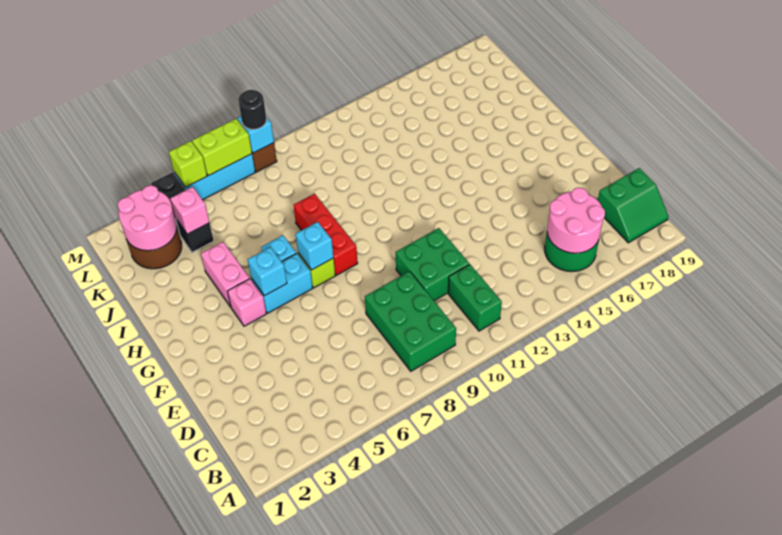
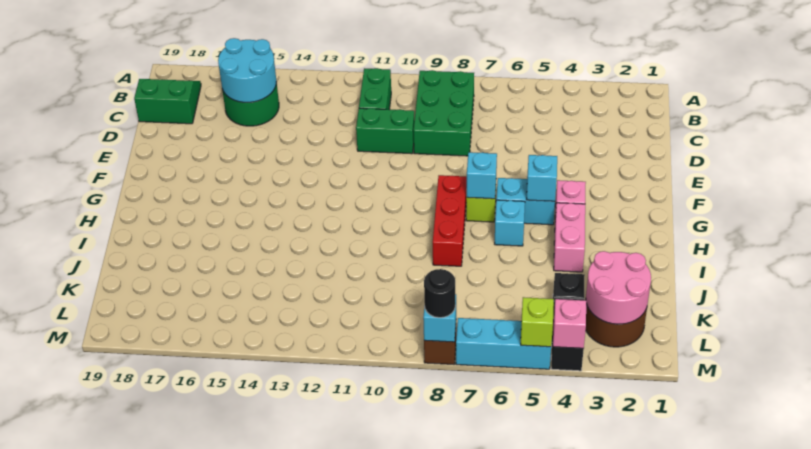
pink round brick B15:C16 level 2 -> cyan round brick B15:C16 level 2
green brick D10:E11 level 1 -> green brick D10:D11 level 1
pink brick K4 level 2 -> pink brick M4 level 2
lime brick M6:M7 level 2 -> none

